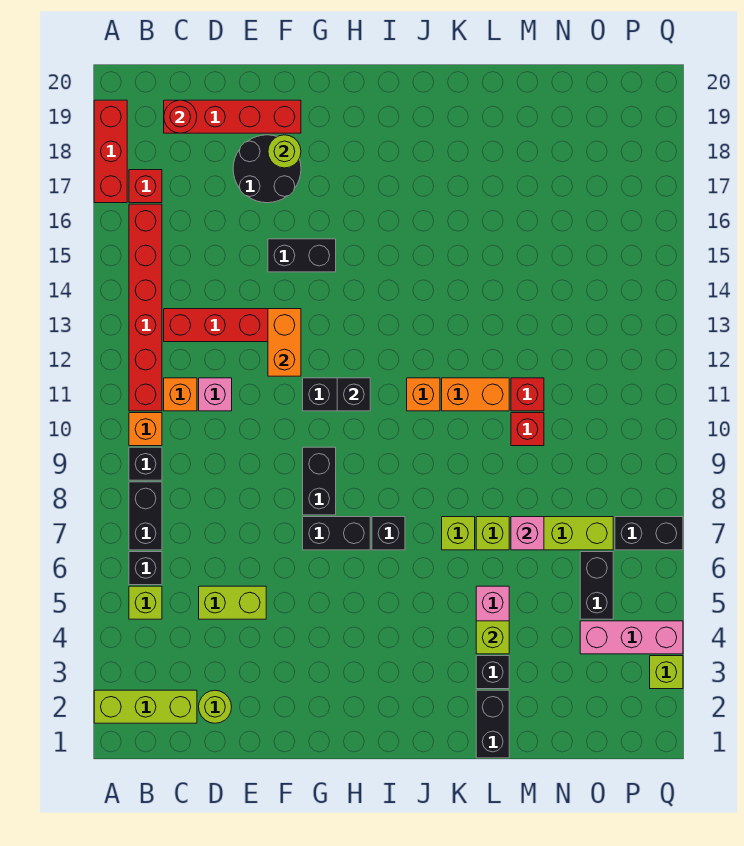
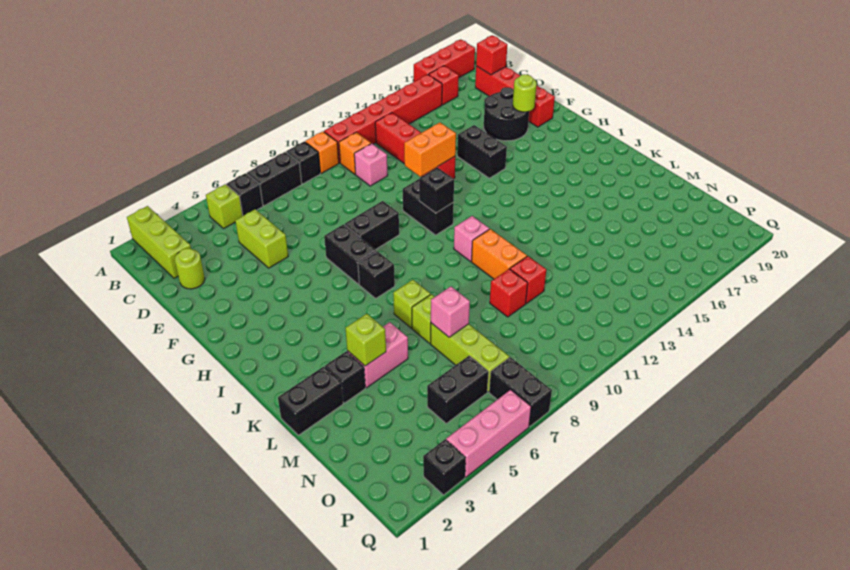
red round brick C19 level 2 -> red brick C19 level 2
orange brick J11 level 1 -> pink brick J11 level 1
pink brick O4:Q4 level 1 -> pink brick Q4:Q6 level 1
lime brick Q3 level 1 -> black brick Q3 level 1

